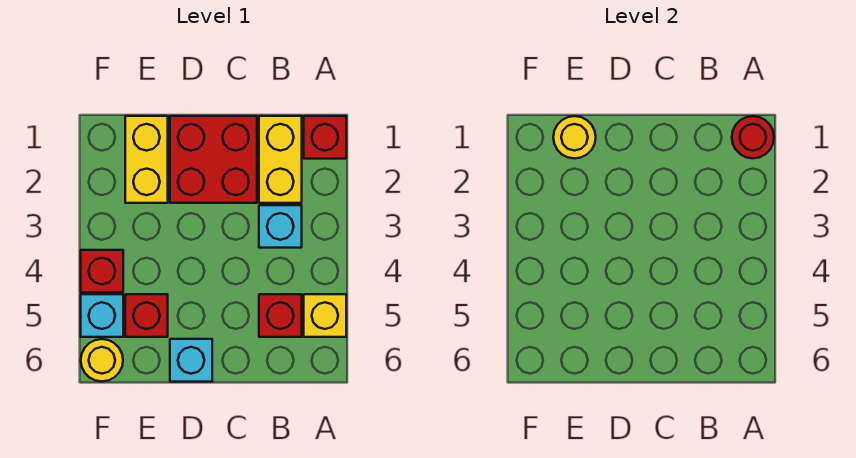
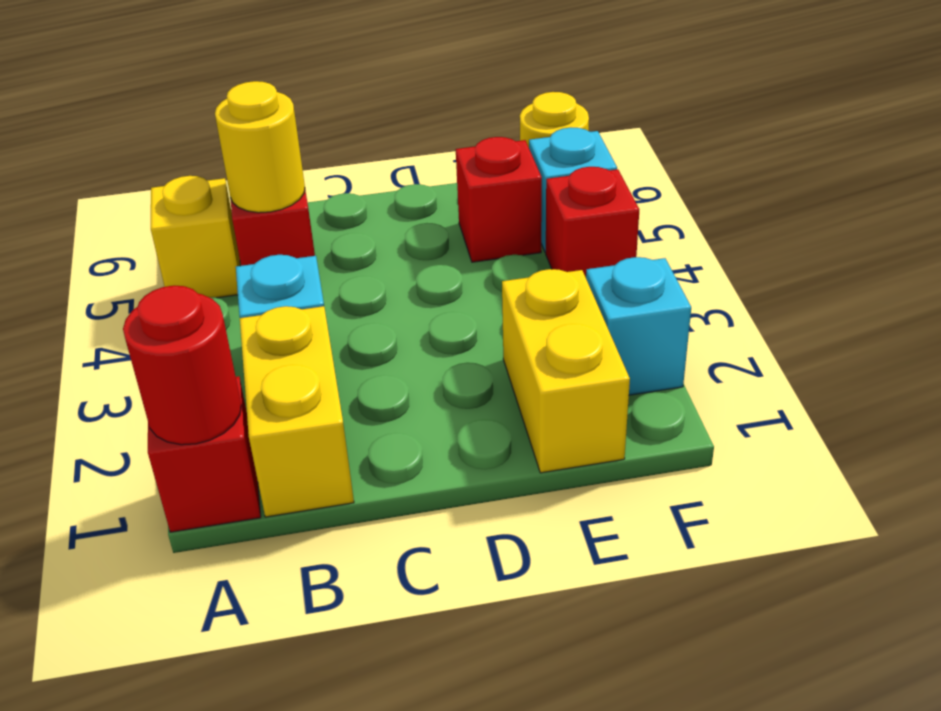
red brick C1:D2 level 1 -> none
cyan brick D6 level 1 -> cyan brick F2 level 1
yellow round brick E1 level 2 -> yellow round brick B5 level 2

